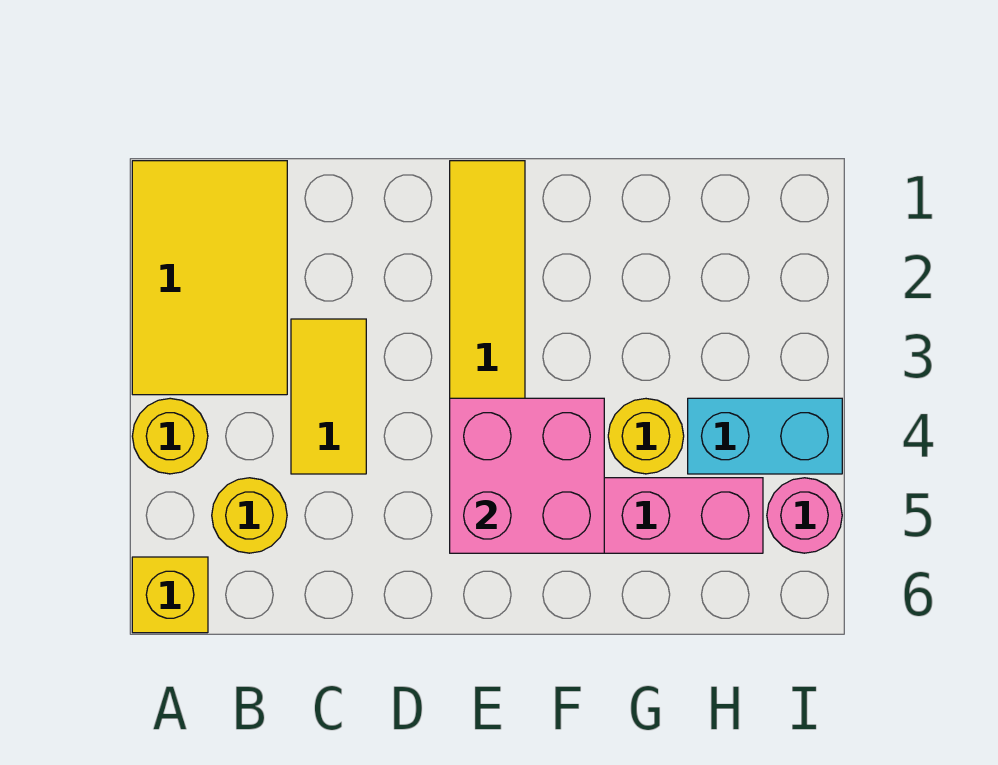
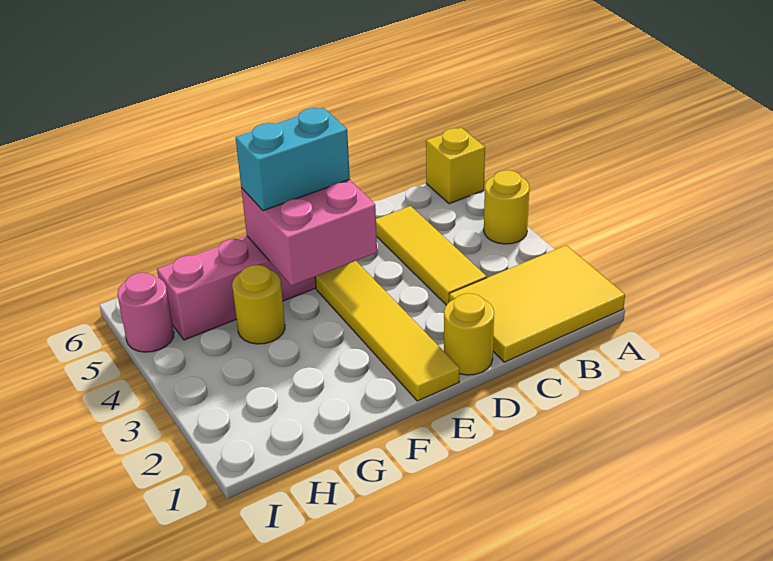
yellow tile A1:B3 level 1 -> yellow tile A1:C2 level 1
yellow round brick B5 level 1 -> yellow round brick D1 level 1
yellow tile C3:C4 level 1 -> yellow tile C3:C5 level 1
cyan brick H4:I4 level 1 -> cyan brick E5:F5 level 3

